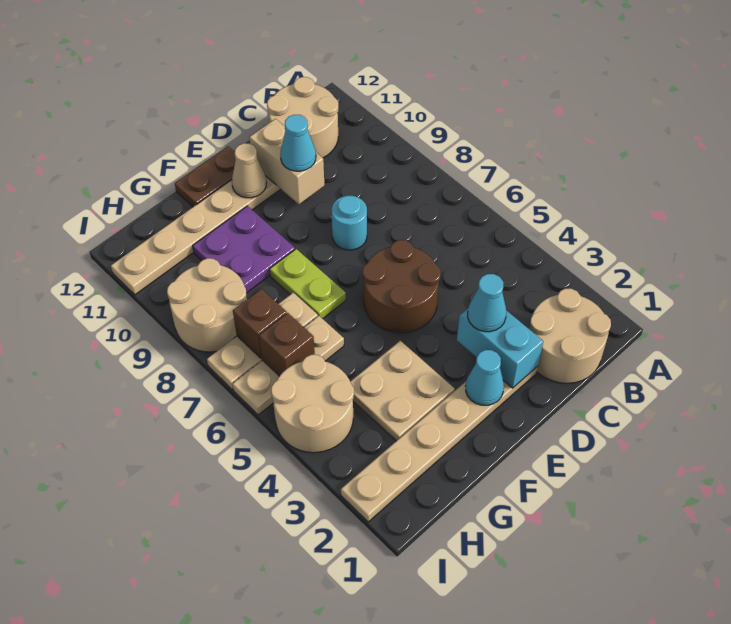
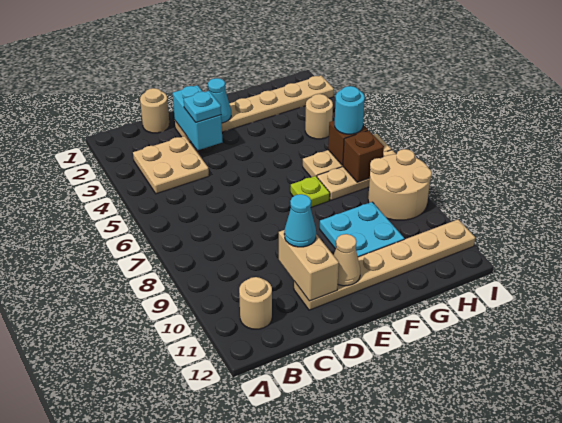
tan round brick B1:C2 level 1 -> tan round brick C1 level 1
tan round brick B11:C12 level 1 -> tan round brick B11 level 1
cyan cone D3 level 3 -> cyan plate D3 level 3
brown round brick D5:E6 level 1 -> none
cyan round brick D8 level 1 -> cyan round brick H6 level 3
brown plate E12:F12 level 1 -> none
tan plate F3:G4 level 1 -> tan plate B3:C4 level 1
lime plate F7:F8 level 1 -> lime plate F7 level 1
purple plate F9:G10 level 1 -> cyan plate F9:G10 level 1
tan round brick H4:I5 level 1 -> tan round brick H4 level 1

